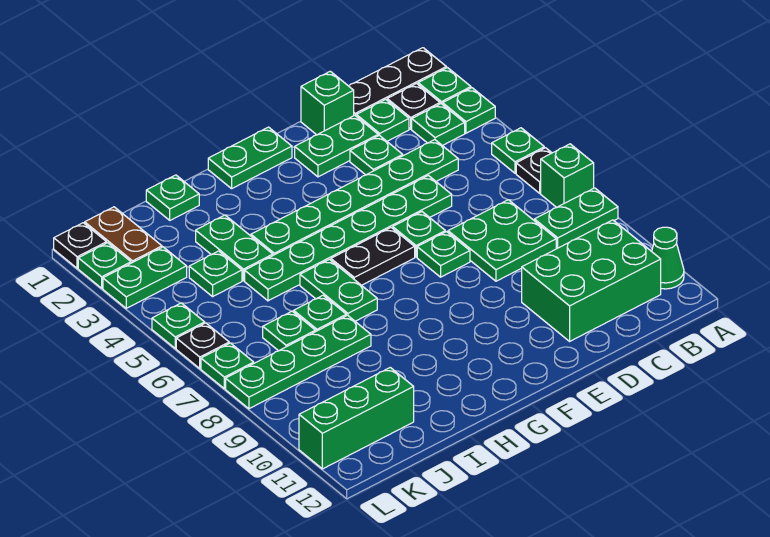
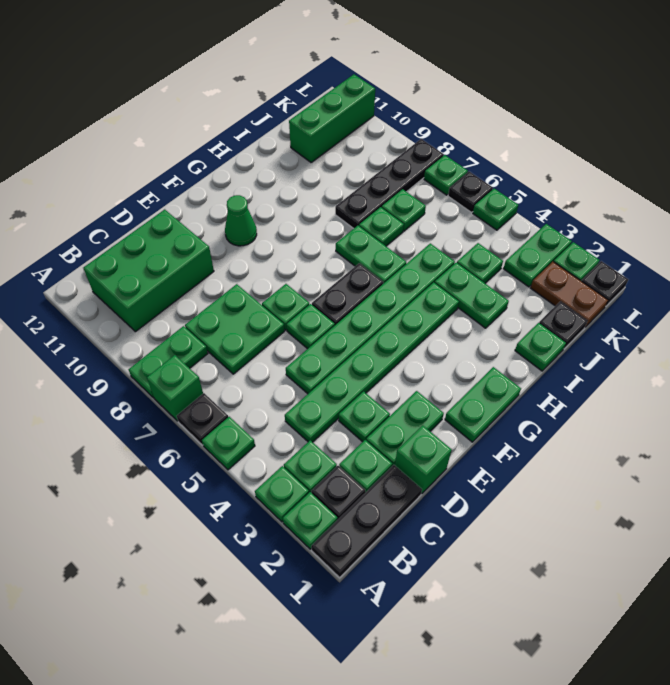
green cone A11 level 1 -> green cone F10 level 1
green plate I8:L8 level 1 -> black plate I8:L8 level 1
none -> black plate J1 level 1

